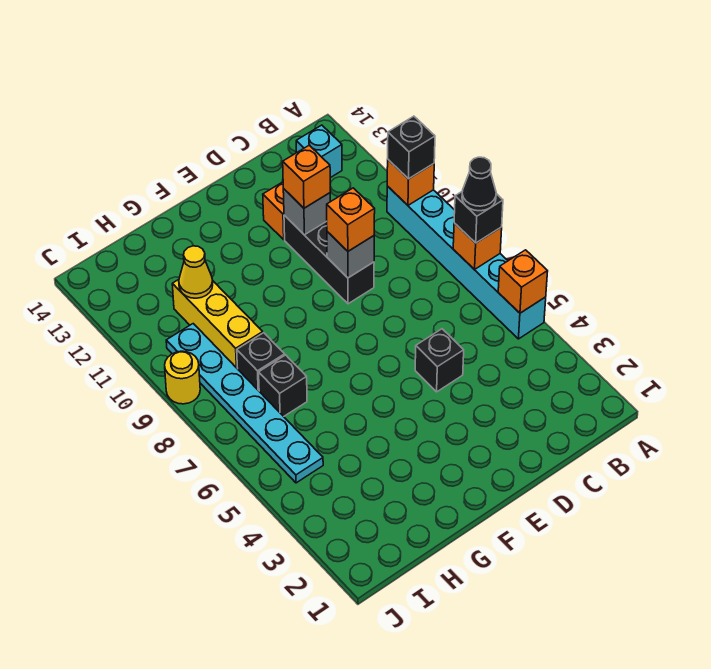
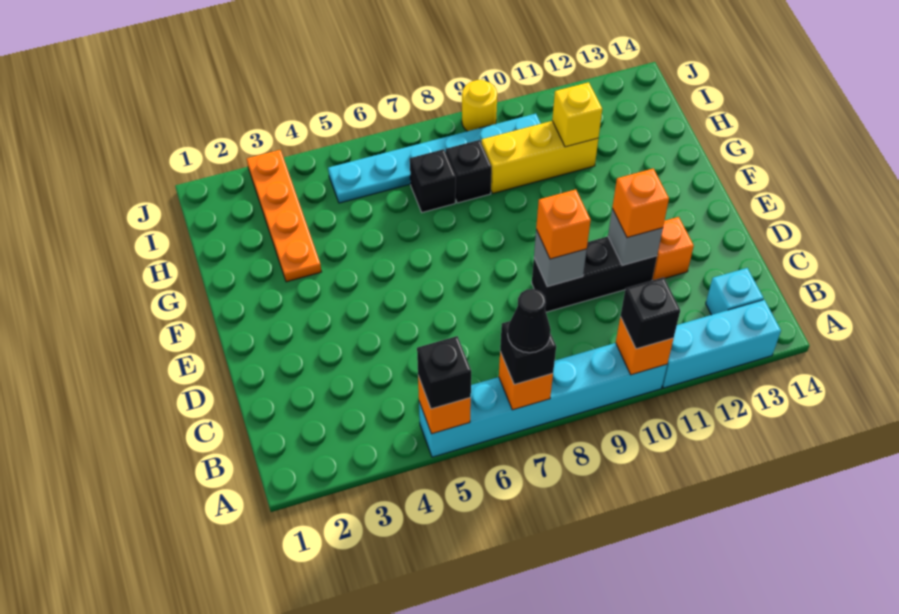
none -> cyan brick A11:A13 level 1
black brick D5 level 1 -> black brick A5 level 3
none -> orange plate G3:J3 level 1
yellow cone H11 level 2 -> yellow brick H11 level 2

